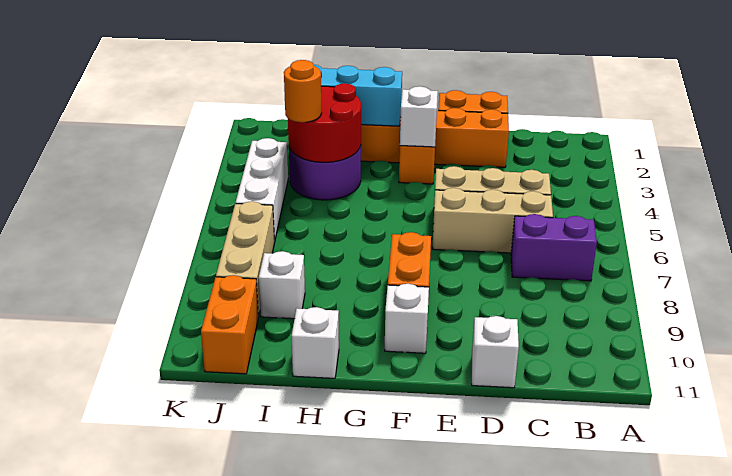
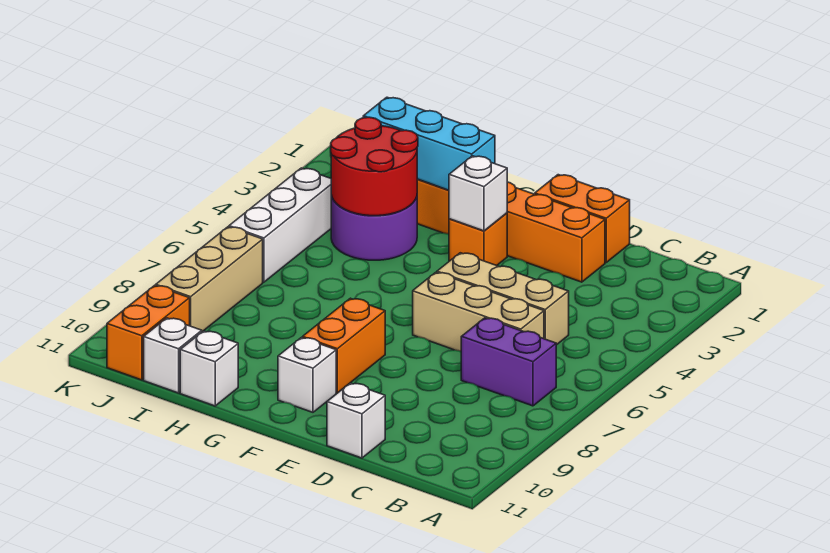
orange round brick I4 level 3 -> none
white brick I9 level 1 -> white brick I11 level 1

